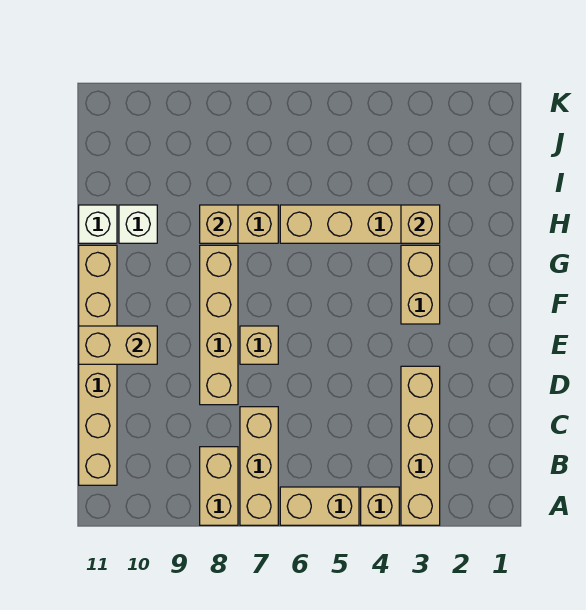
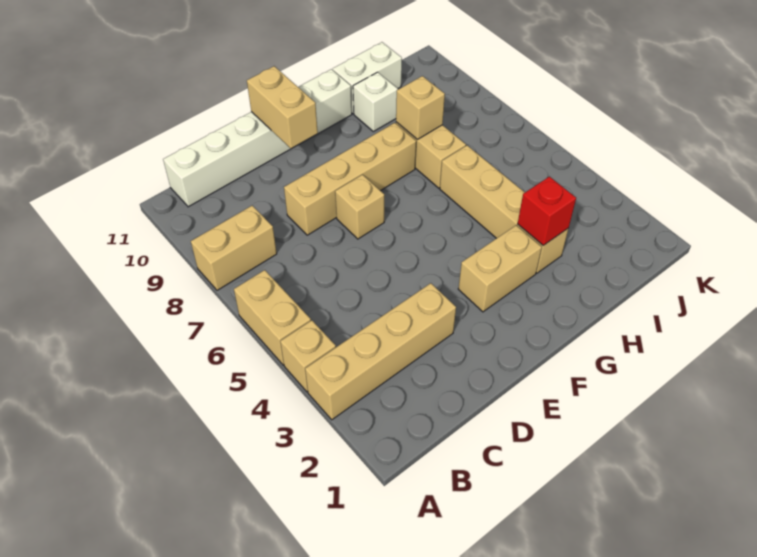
tan brick A7:C7 level 1 -> none
tan brick B11:G11 level 1 -> white brick B11:G11 level 1
tan brick H3 level 2 -> red brick H3 level 2
white brick H11 level 1 -> white brick H11:I11 level 1

